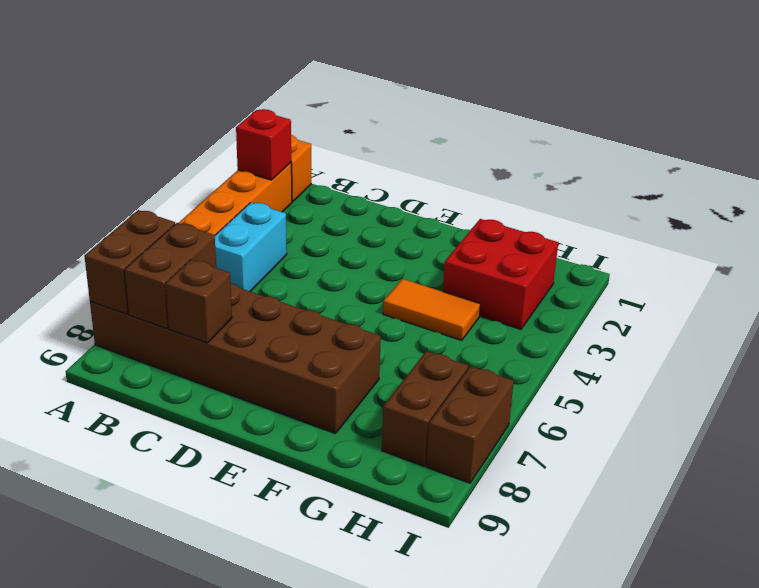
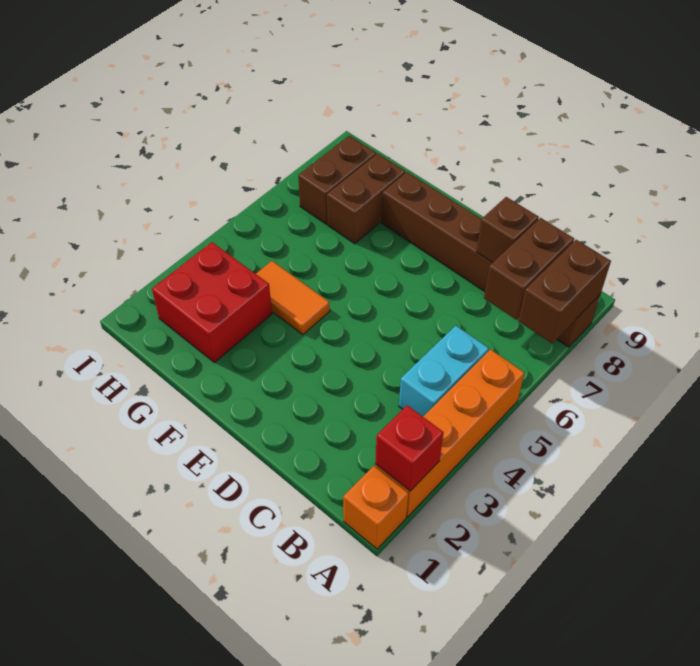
brown brick A7:F8 level 1 -> brown brick A8:F8 level 1
brown brick I7:I8 level 1 -> brown brick G7:G8 level 1

